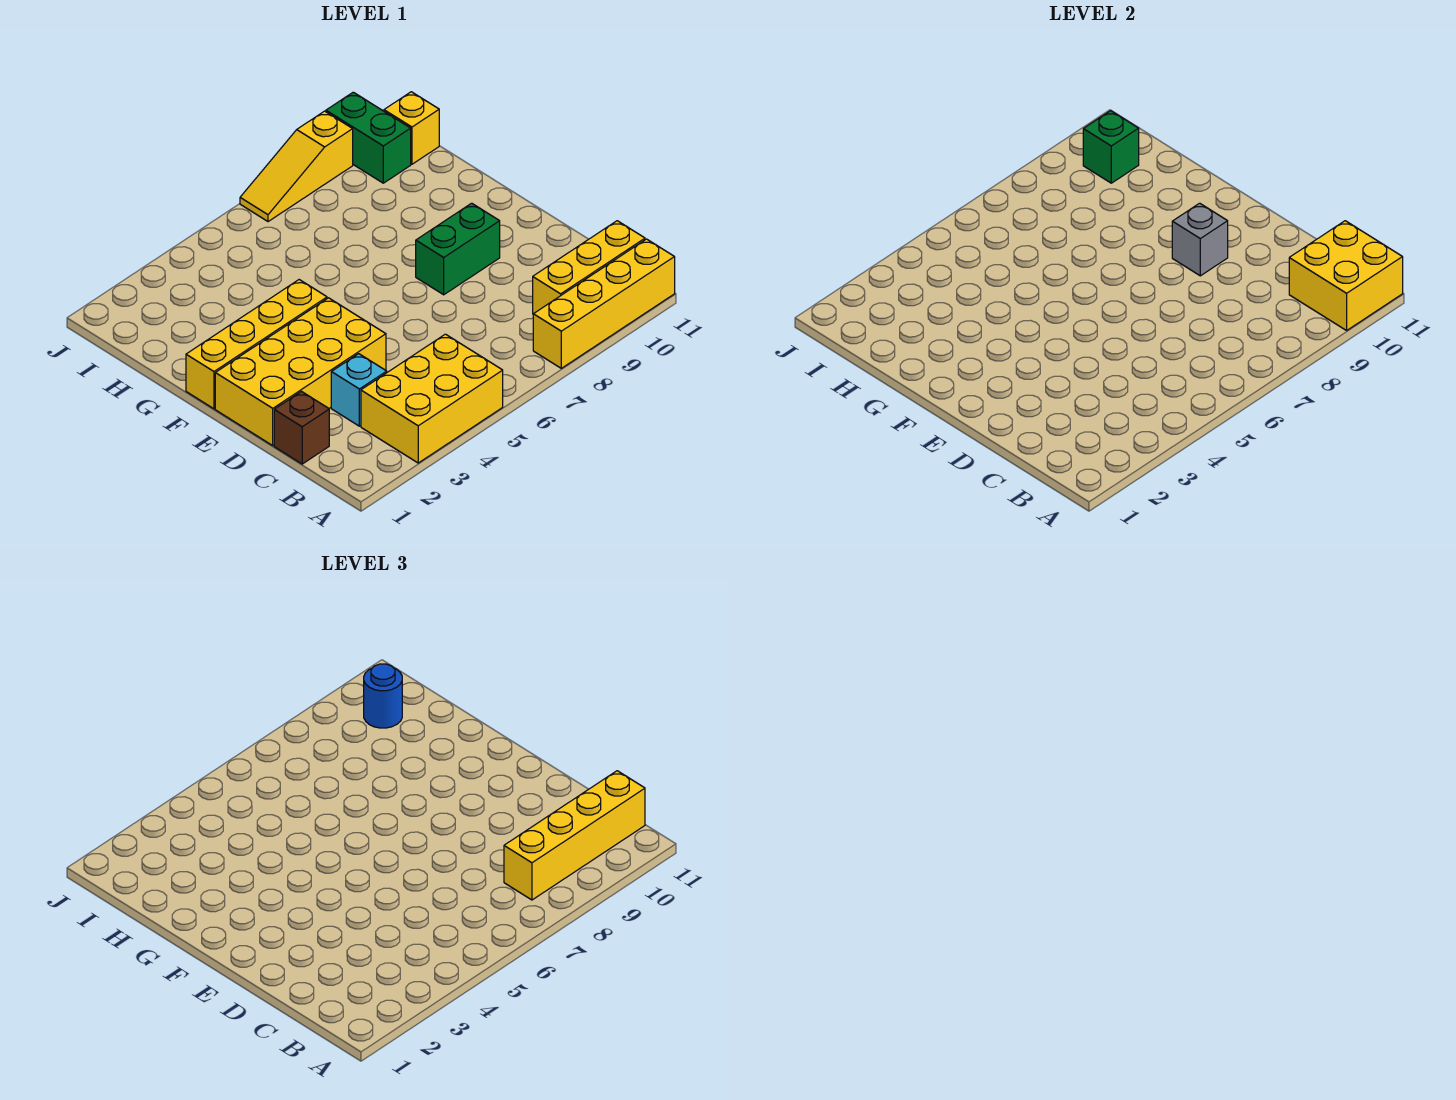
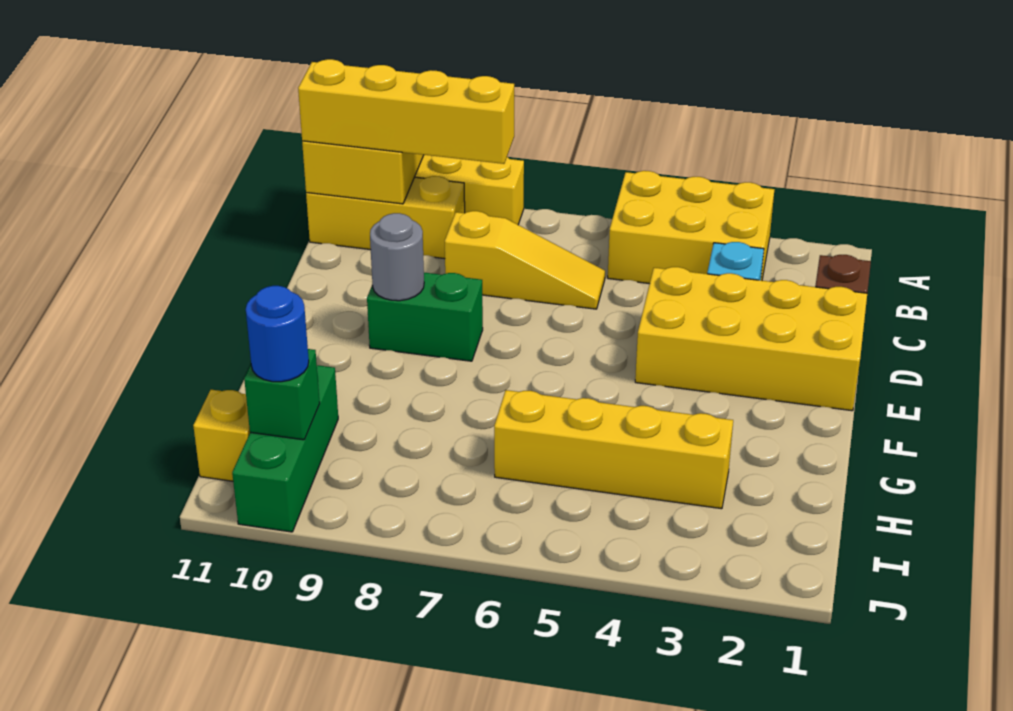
grey brick E9 level 2 -> grey round brick E9 level 2
yellow brick F1:F4 level 1 -> yellow brick H3:H6 level 1
green brick I10:J10 level 1 -> green brick H10:J10 level 1
yellow slope J7:J9 level 1 top 9 -> yellow slope C6:C8 level 1 top 8

